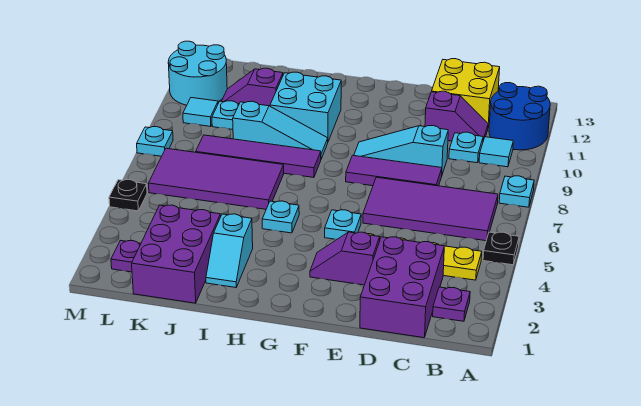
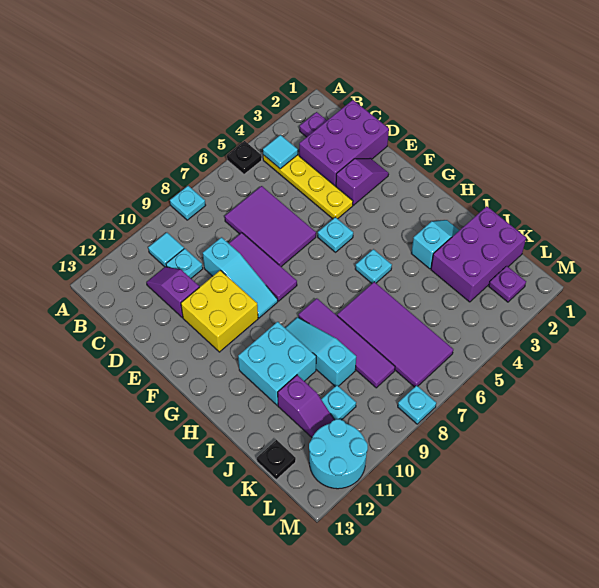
blue round brick A11:B12 level 1 -> none
purple tile B6:E7 level 1 -> purple tile C6:E7 level 1
yellow brick C12:D13 level 1 -> yellow brick E10:F11 level 1
purple slope E3:F3 level 1 top E -> purple slope E2:E3 level 1 top 3
cyan tile L10 level 1 -> cyan tile B4 level 2
black plate M5 level 1 -> black plate K13 level 1

